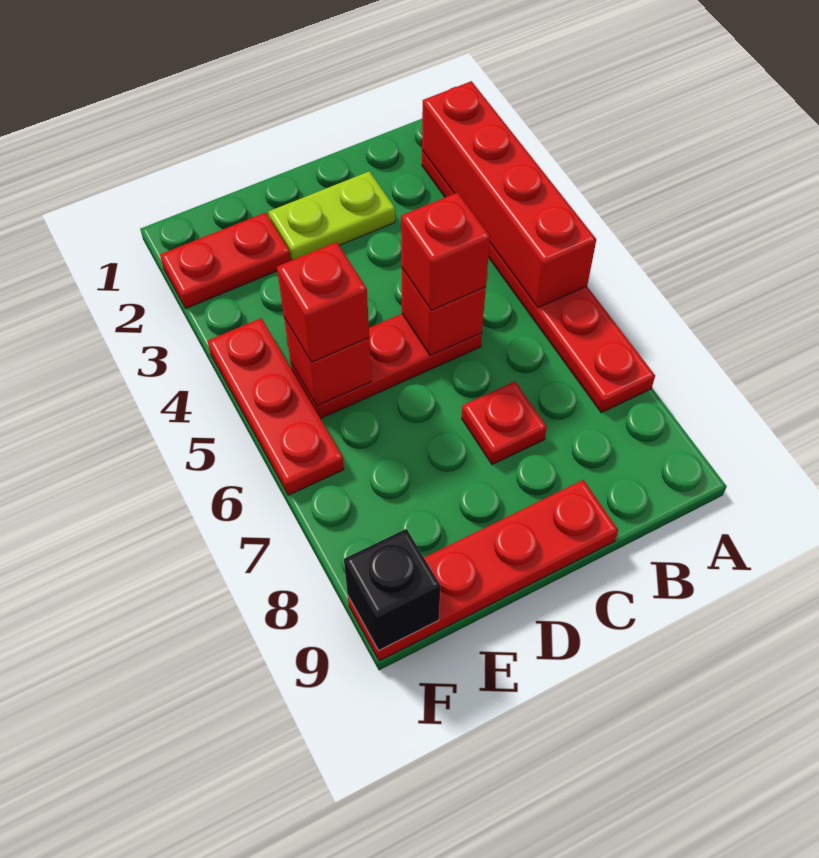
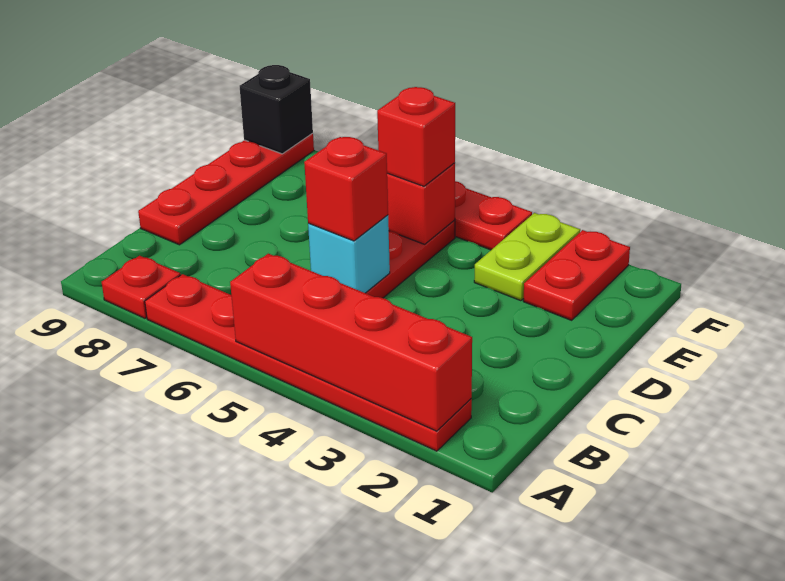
lime plate C2:D2 level 1 -> lime plate E3:F3 level 1
red brick C5 level 2 -> cyan brick C5 level 2
red plate C7 level 1 -> red plate A8 level 1

